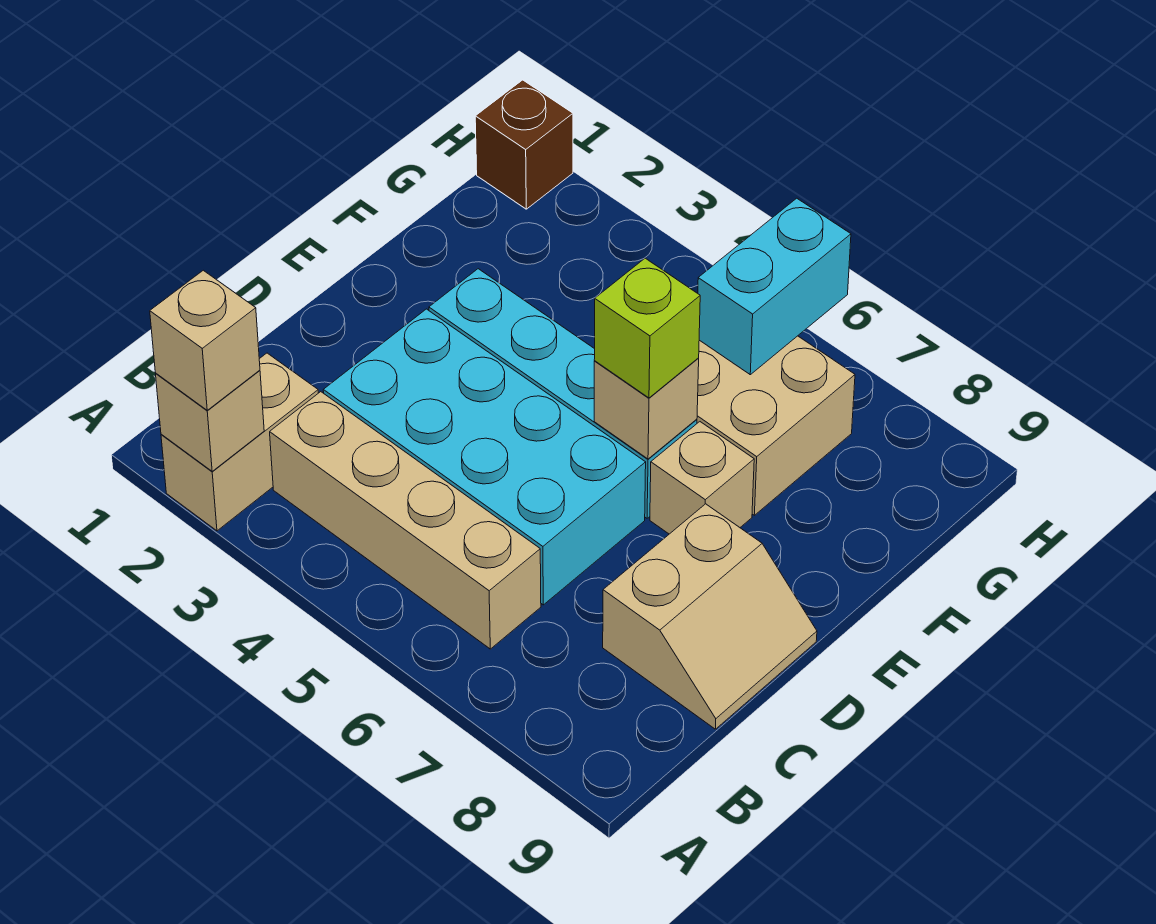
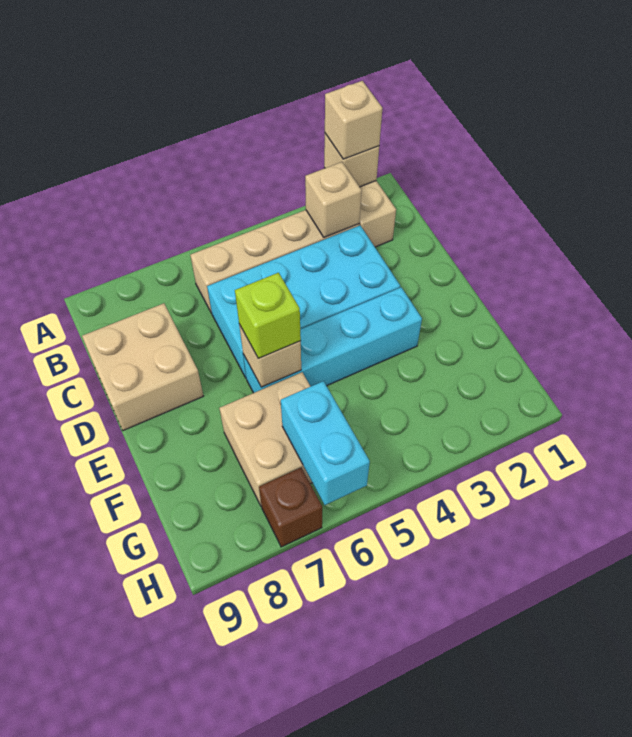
tan slope C8:D9 level 1 top 8 -> tan brick C8:D9 level 1
tan brick E7 level 1 -> tan brick B3 level 2
brown brick H1 level 1 -> brown brick H7 level 1

